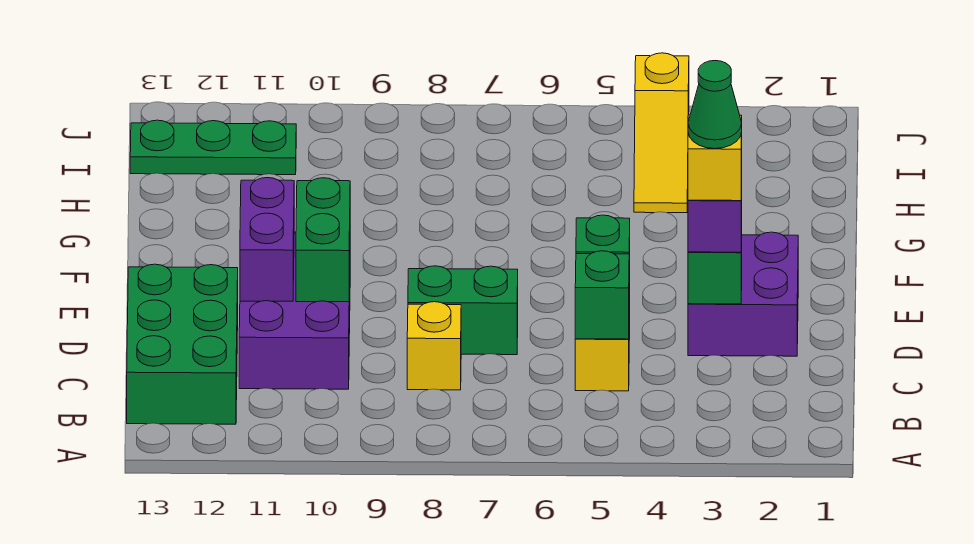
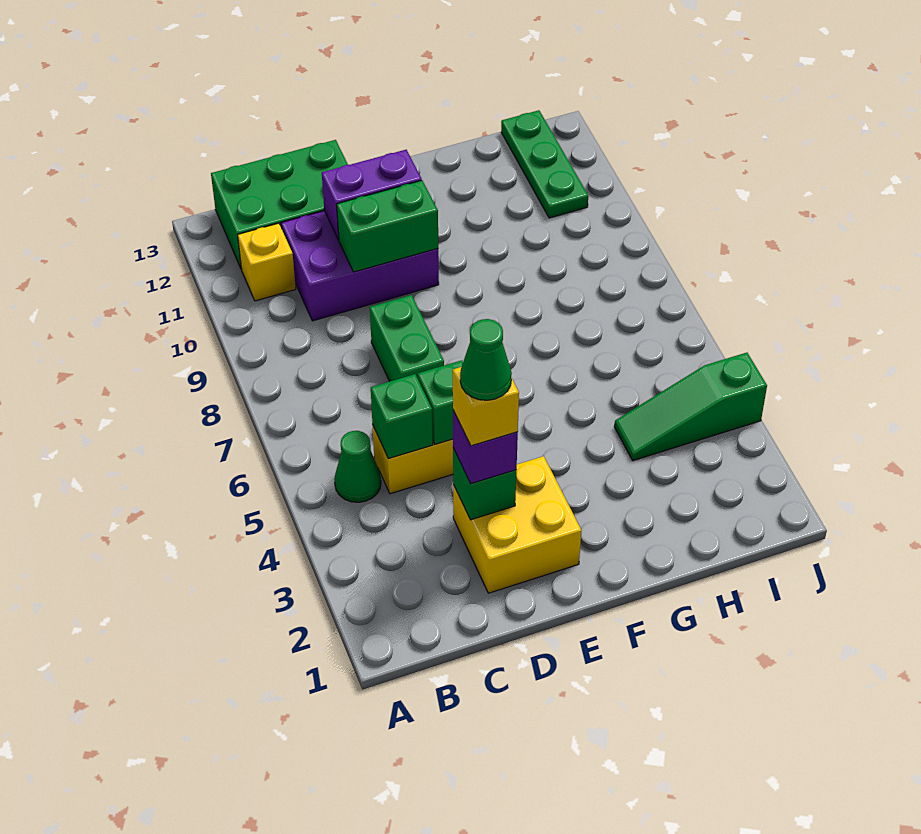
none -> green cone B5 level 1
yellow brick C8 level 1 -> yellow brick B11 level 1
purple brick D2:E3 level 1 -> yellow brick D2:E3 level 1
yellow slope H4:J4 level 1 top J -> green slope H4:J4 level 1 top J

